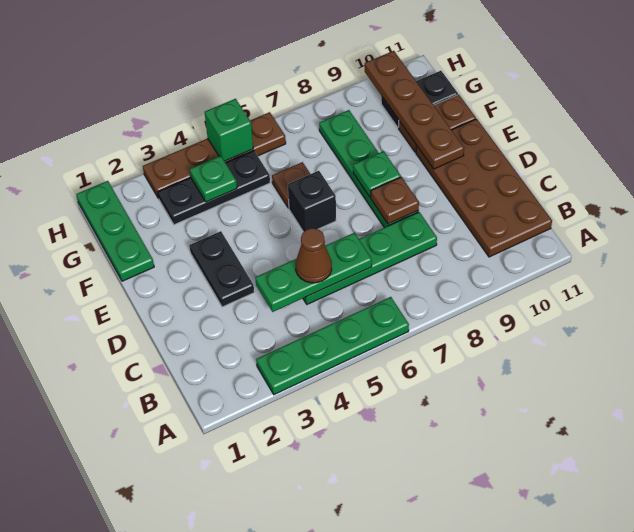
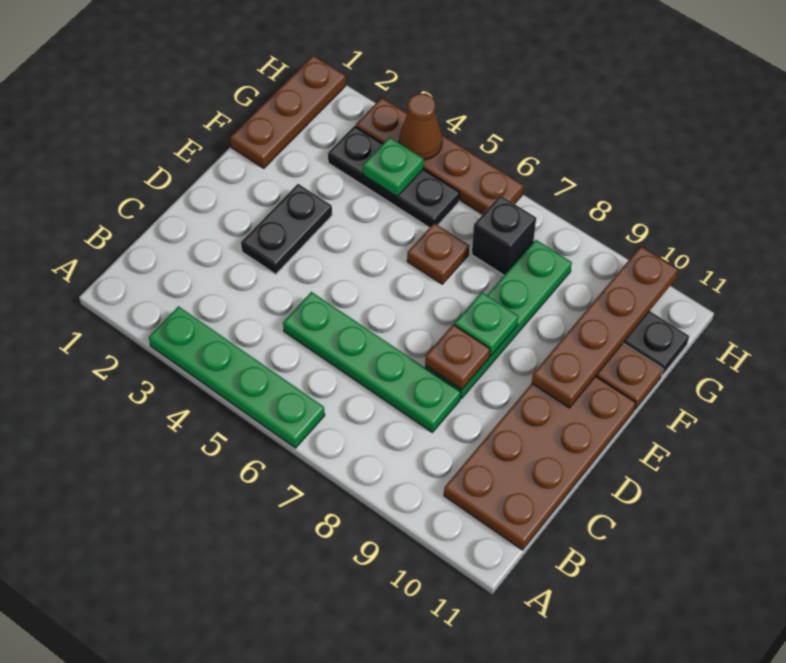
green plate C4:C6 level 2 -> none
brown cone C5 level 3 -> brown cone H4 level 2
black brick E6 level 1 -> black brick G7 level 1
green plate F1:H1 level 1 -> brown plate F1:H1 level 1
green brick H5 level 2 -> none

